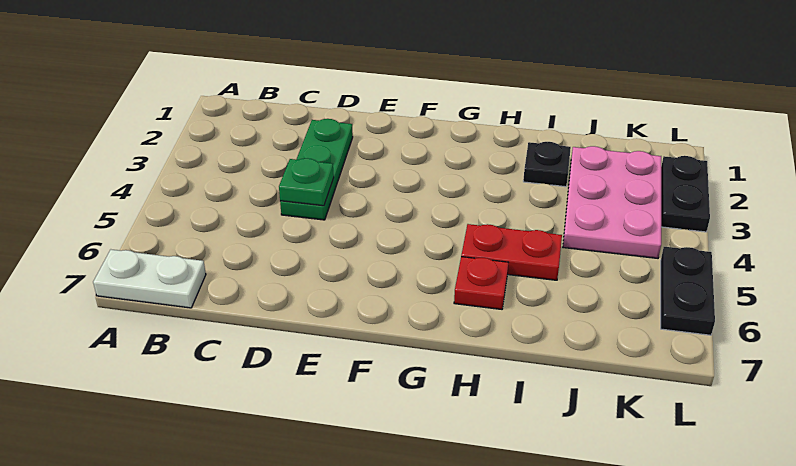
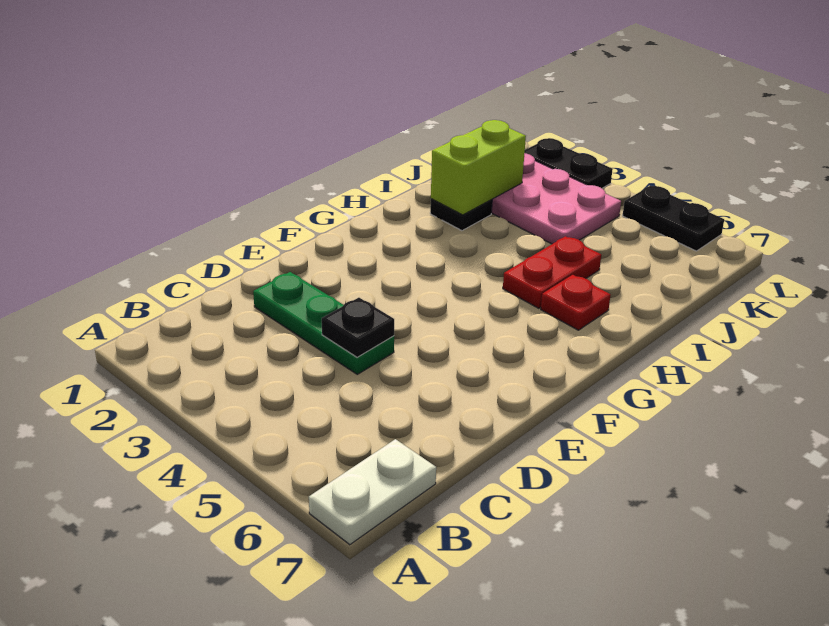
green plate D4 level 2 -> black plate D4 level 2
none -> lime brick I2:J2 level 2

